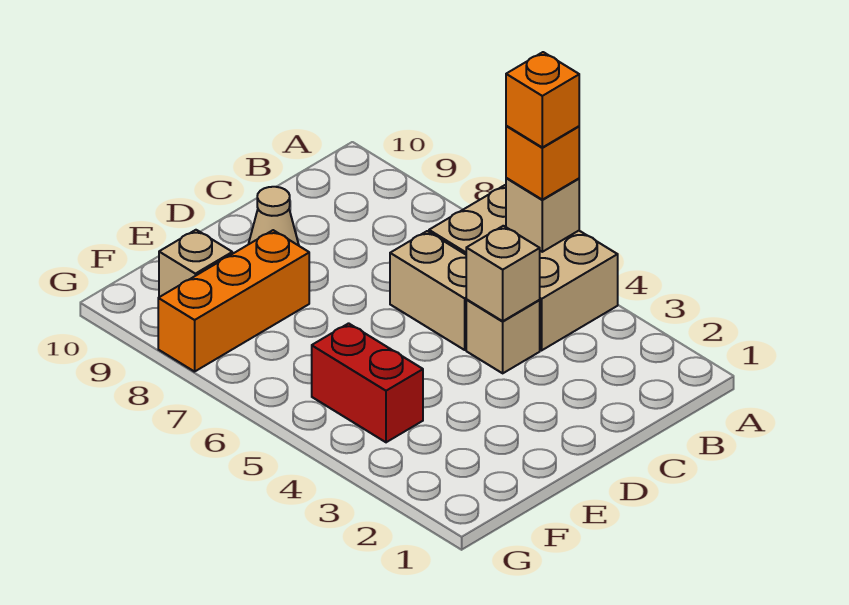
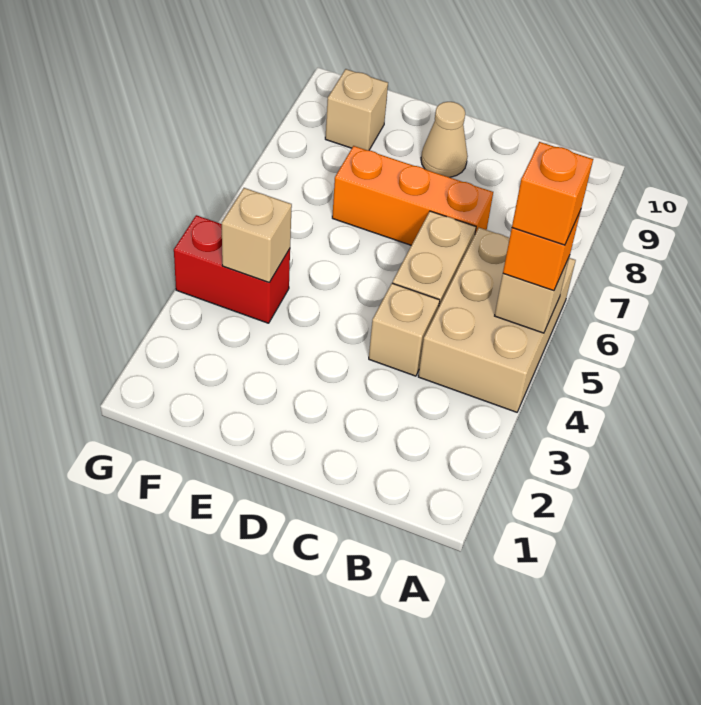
tan brick C4 level 2 -> tan brick F4 level 2
orange brick E8:G8 level 1 -> orange brick C7:E7 level 1
red brick F4:F5 level 1 -> red brick F4:G4 level 1

